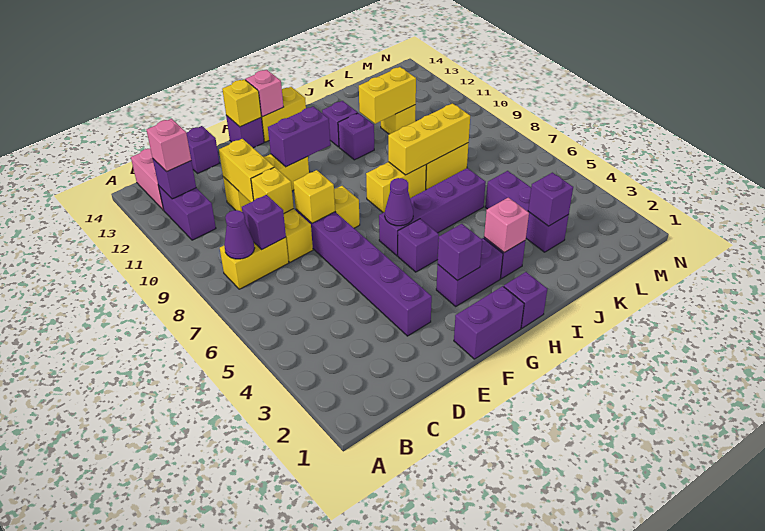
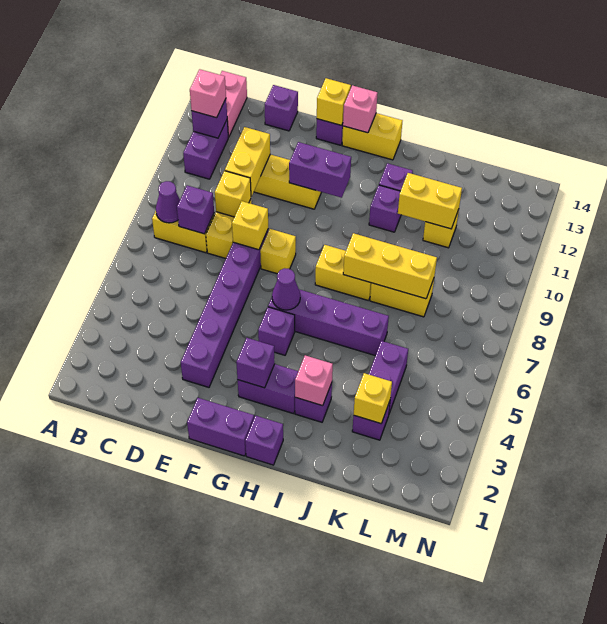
purple brick K3 level 2 -> yellow brick K3 level 2

